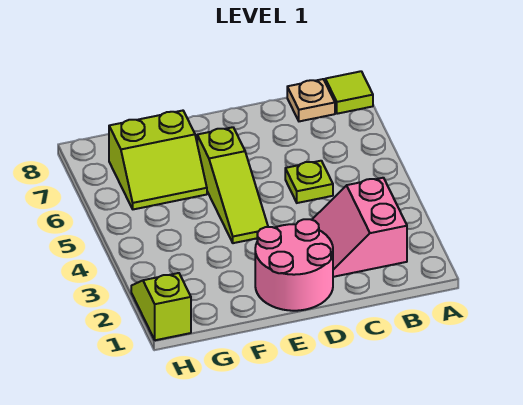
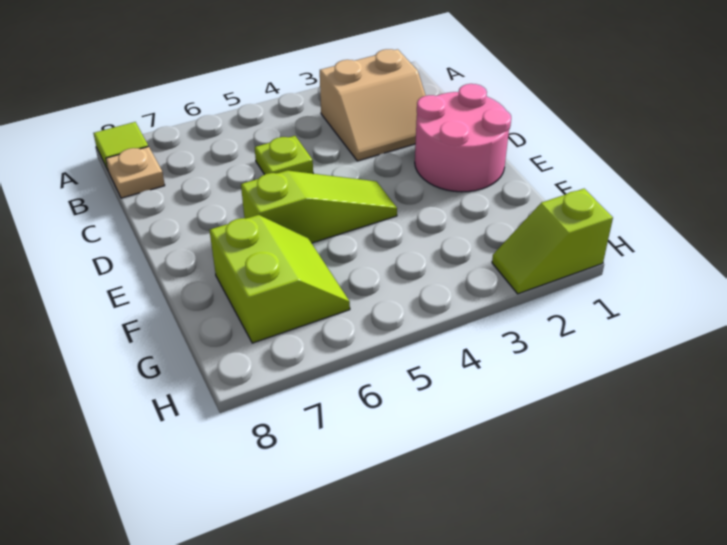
pink slope B2:C3 level 1 top B -> tan slope B2:C3 level 1 top B

